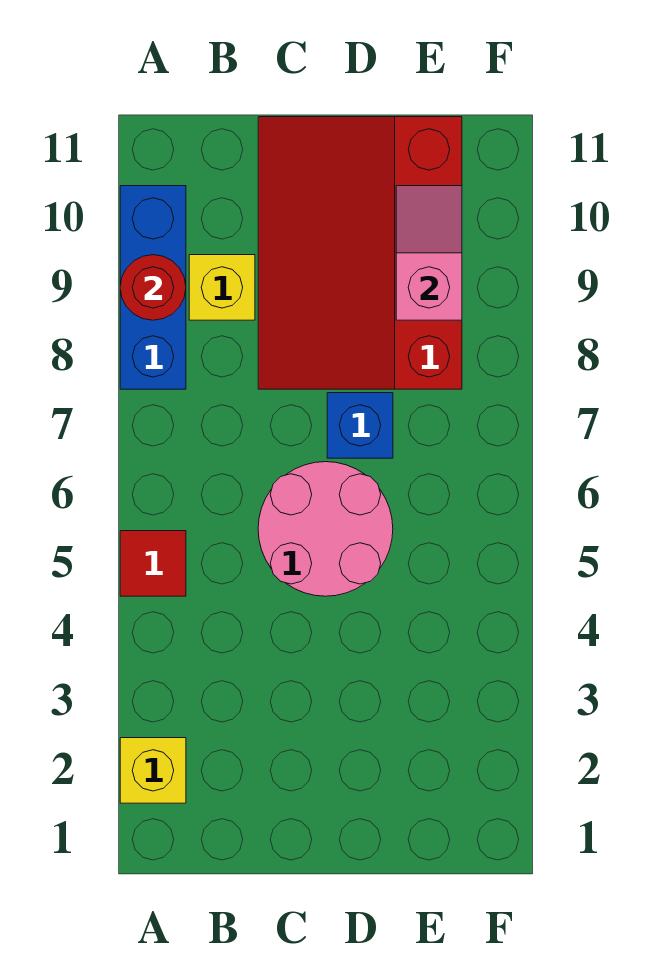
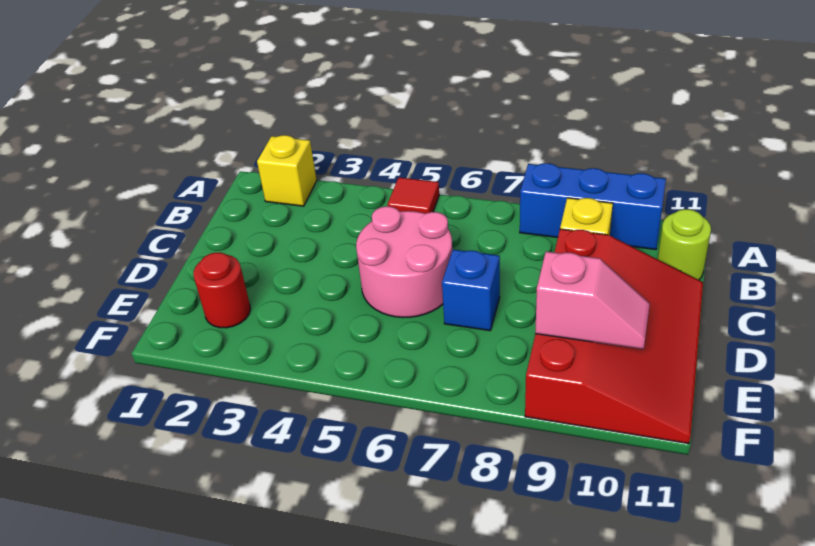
red round brick A9 level 2 -> red round brick E2 level 1
none -> lime round brick B11 level 1
red slope C8:E11 level 1 top E -> red slope C9:F11 level 1 top 9

